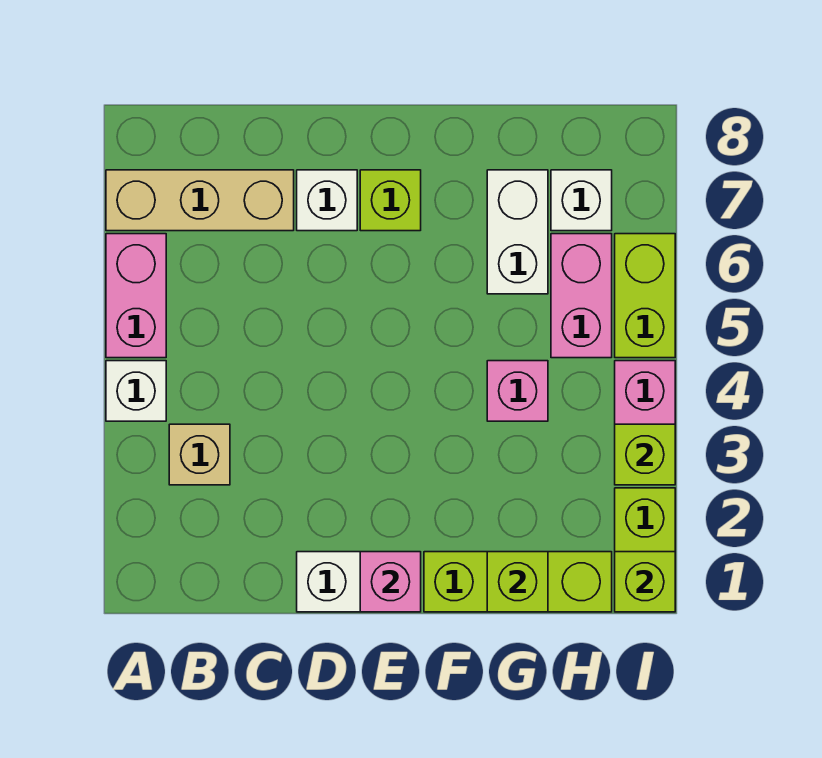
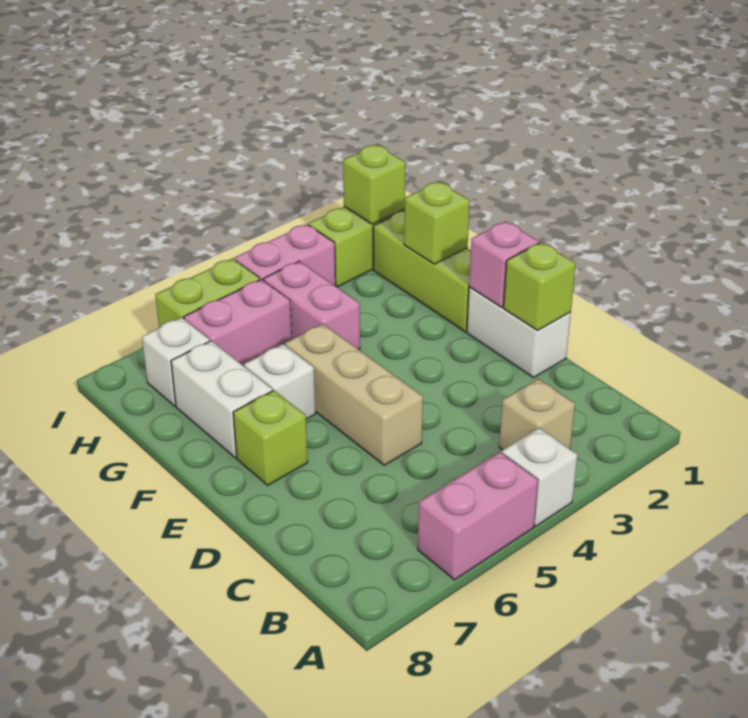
tan brick A7:C7 level 1 -> tan brick D5:F5 level 1
white brick D7 level 1 -> white brick F6 level 1
pink brick G4 level 1 -> pink brick G4:H4 level 1
white brick G6:G7 level 1 -> white brick F7:G7 level 1
lime brick I3 level 2 -> lime brick D1 level 2

